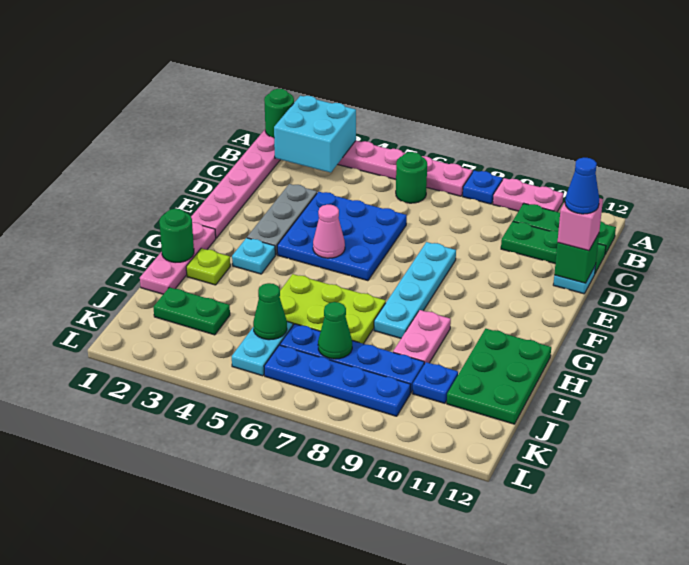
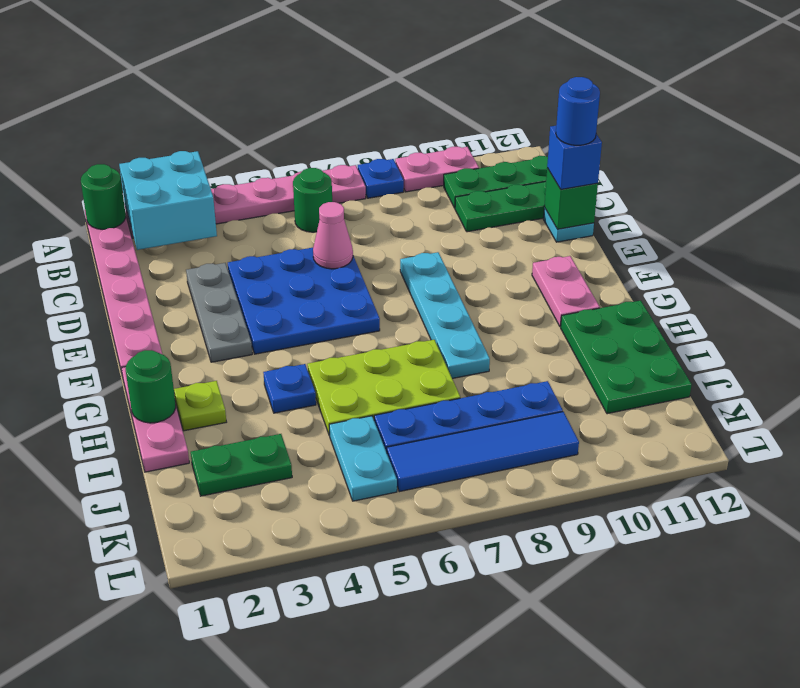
pink brick D12 level 3 -> blue brick D12 level 3
blue cone D12 level 4 -> blue round brick D12 level 4
pink cone F5 level 2 -> pink cone D6 level 2
cyan plate G3 level 1 -> none
pink plate H9:I9 level 1 -> pink plate F11:G11 level 1
green cone J5 level 2 -> none
green cone J7 level 2 -> none
blue plate J10 level 1 -> blue plate H4 level 1
blue plate K6:K9 level 1 -> blue tile K6:K9 level 1

